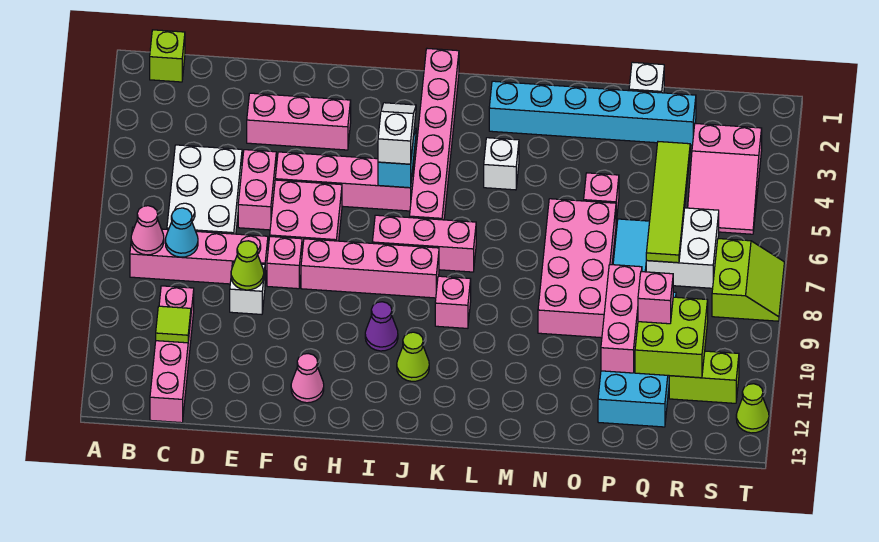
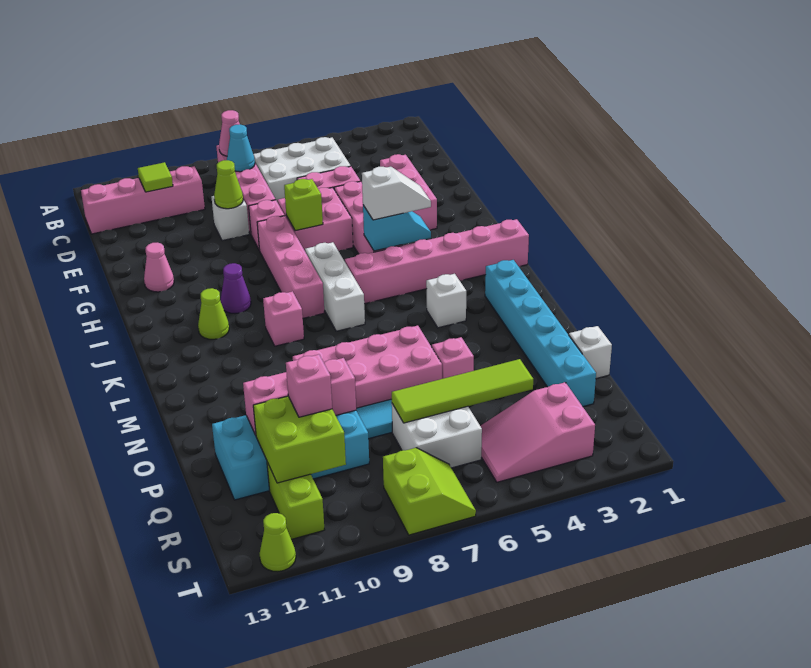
lime brick B1 level 1 -> lime brick G7 level 2
pink brick I7:K7 level 1 -> white brick I7:K7 level 1
lime slope S7:T8 level 1 top S -> lime slope S7:T8 level 1 top 8

